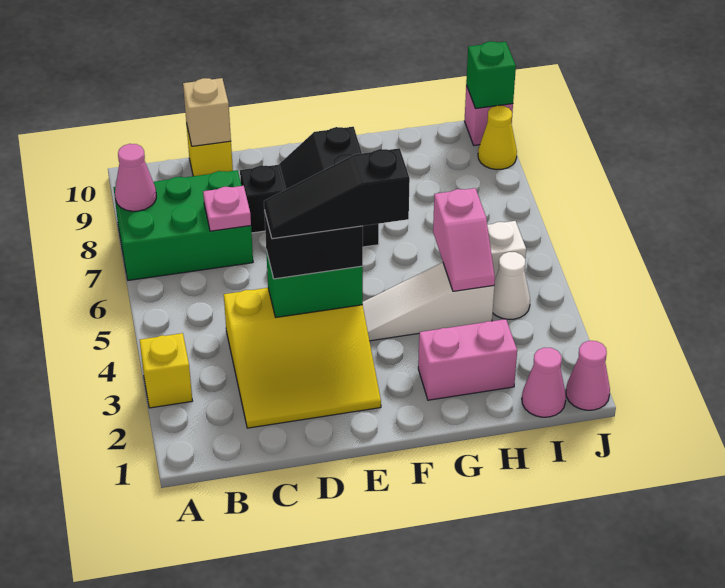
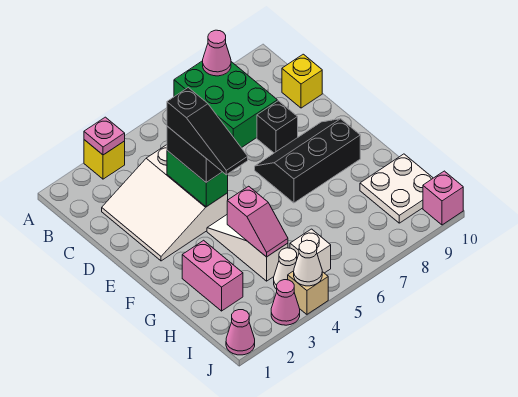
yellow slope C2:E4 level 1 top 4 -> white slope C2:E4 level 1 top 4
pink plate C7 level 2 -> pink plate A3 level 2
tan brick C10 level 2 -> tan brick J4 level 1
black slope D4:F4 level 4 top F -> black slope D4:F4 level 4 top D
pink slope H4:H5 level 2 top 5 -> pink slope G4:H4 level 2 top G
none -> white plate H9:I10 level 1
pink cone I1 level 1 -> pink cone J3 level 1
none -> white cone J4 level 2
yellow cone J9 level 1 -> none
green brick J10 level 2 -> none

